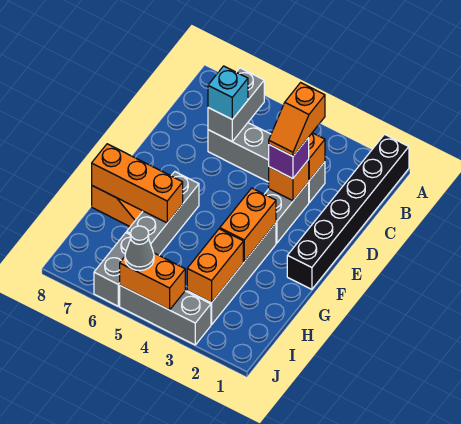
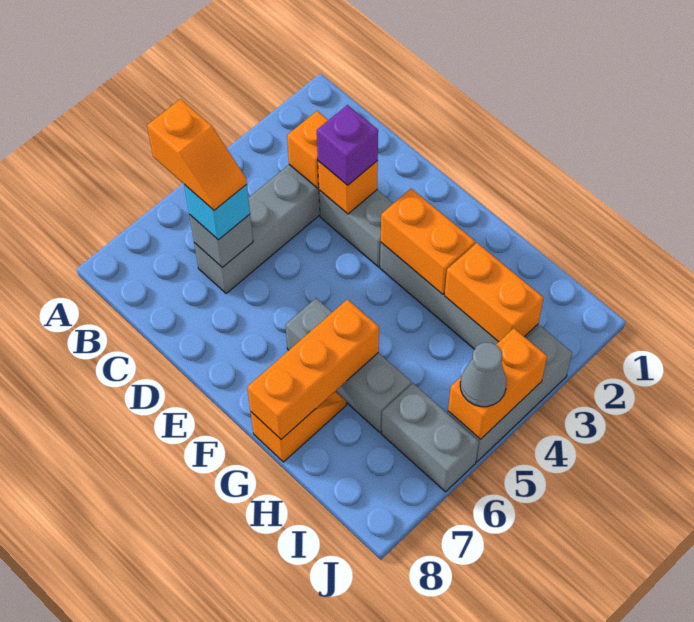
black brick A1:F1 level 1 -> none
grey brick B6:C6 level 2 -> grey brick C6 level 2
orange slope C3:D3 level 4 top C -> orange slope B6:C6 level 4 top B

